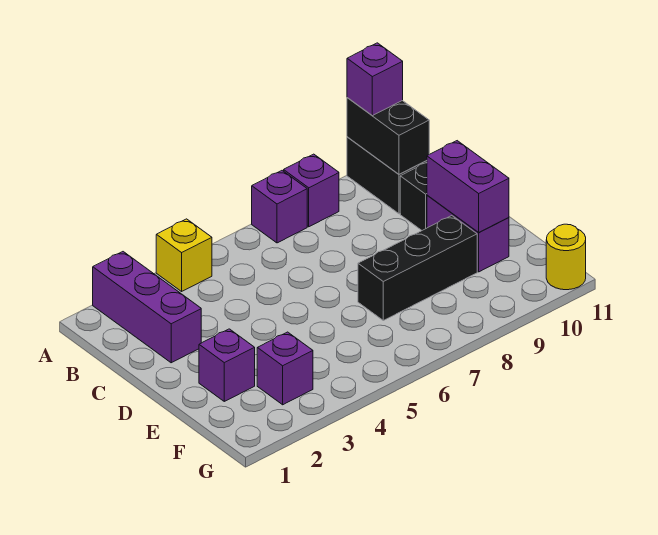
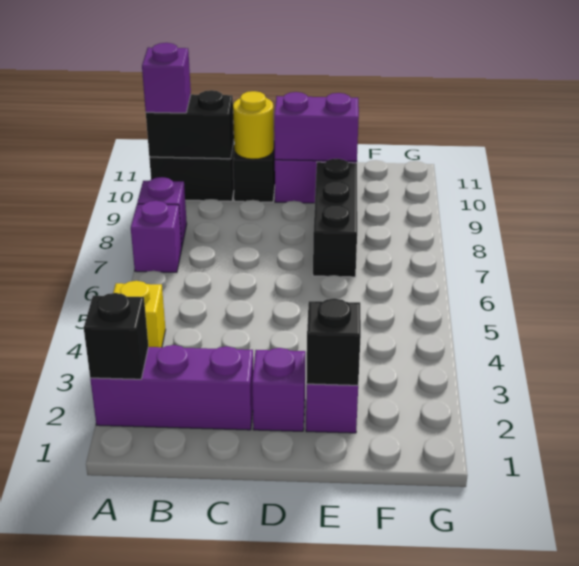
none -> black brick A2 level 2
none -> black brick E2 level 2
purple brick F3 level 1 -> purple brick D2 level 1
yellow round brick G11 level 1 -> yellow round brick C10 level 2

